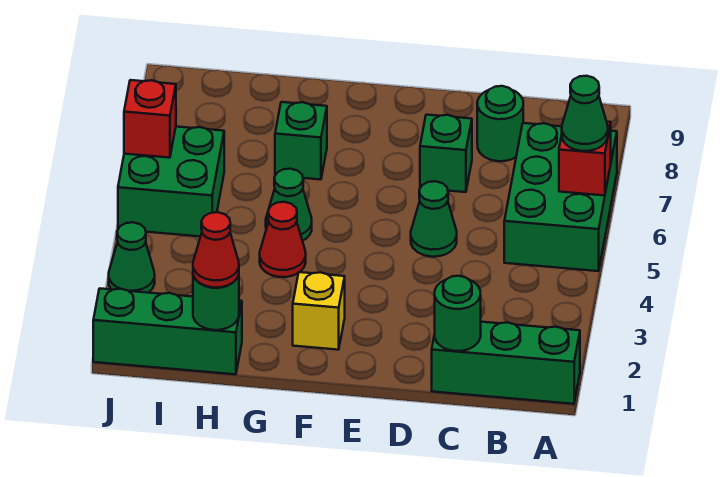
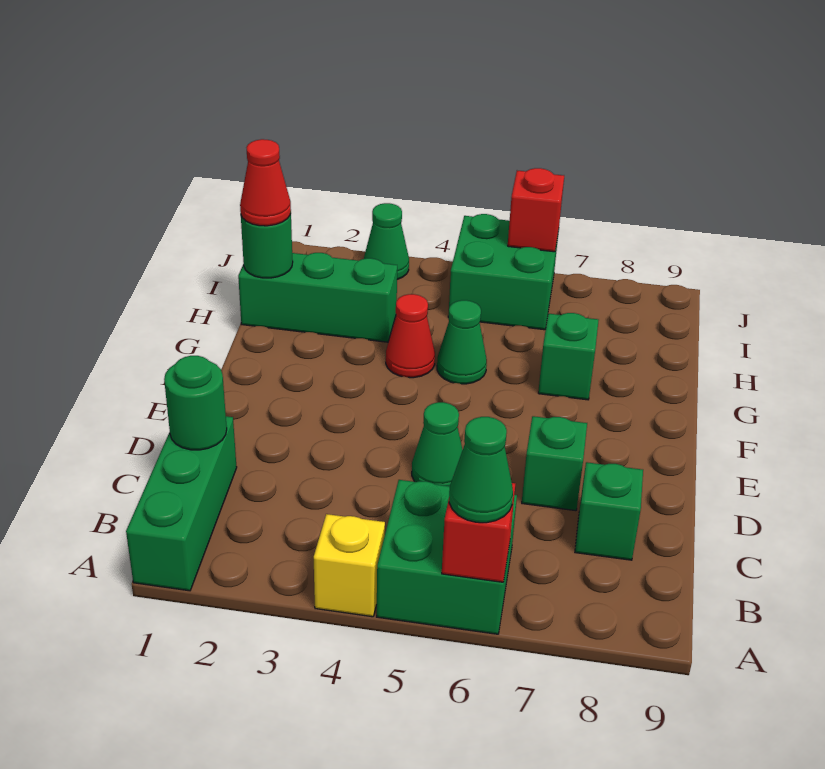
green brick A5:B7 level 1 -> green brick A5:B6 level 1
green round brick C8 level 1 -> green brick C8 level 1
yellow brick F2 level 1 -> yellow brick A4 level 1
green brick H1:J1 level 1 -> green brick H1:H3 level 1

